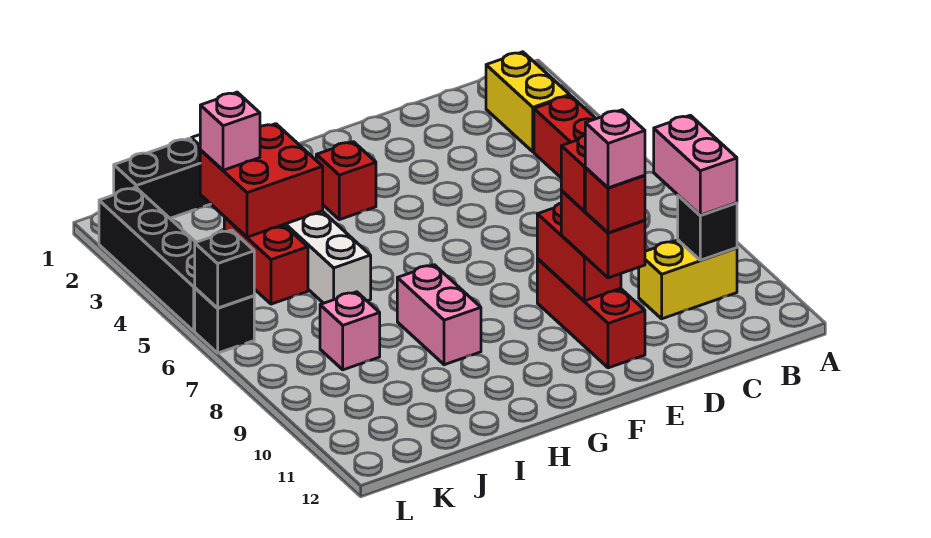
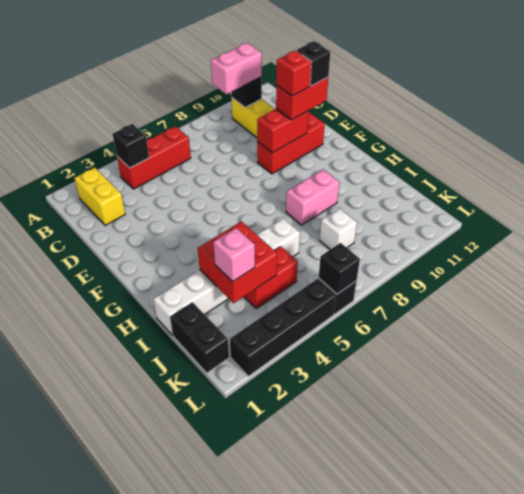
yellow brick B2:B3 level 1 -> yellow brick B2:C2 level 1
none -> black brick B4 level 2
red brick E11 level 4 -> black brick E11 level 4
pink brick E11 level 5 -> none
red brick G3 level 1 -> none
pink brick J8 level 1 -> white brick J8 level 1

